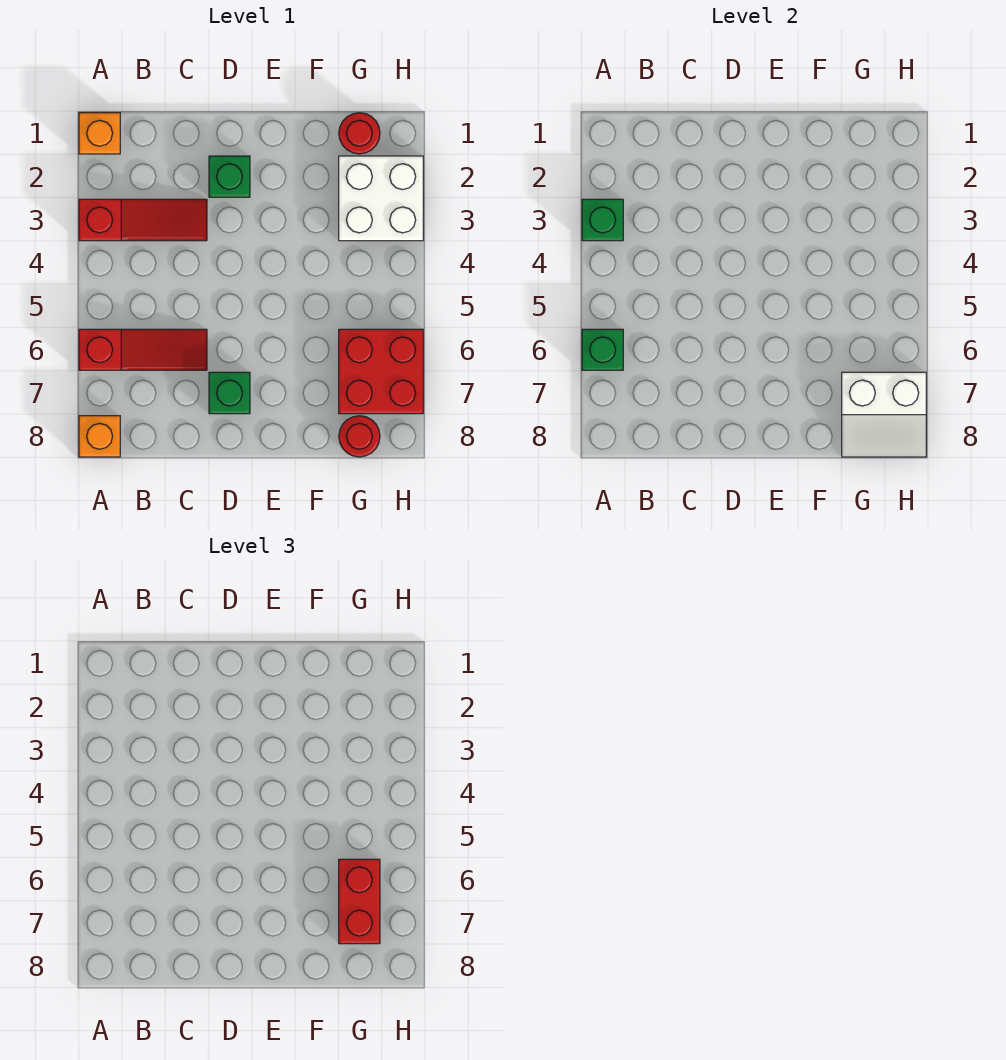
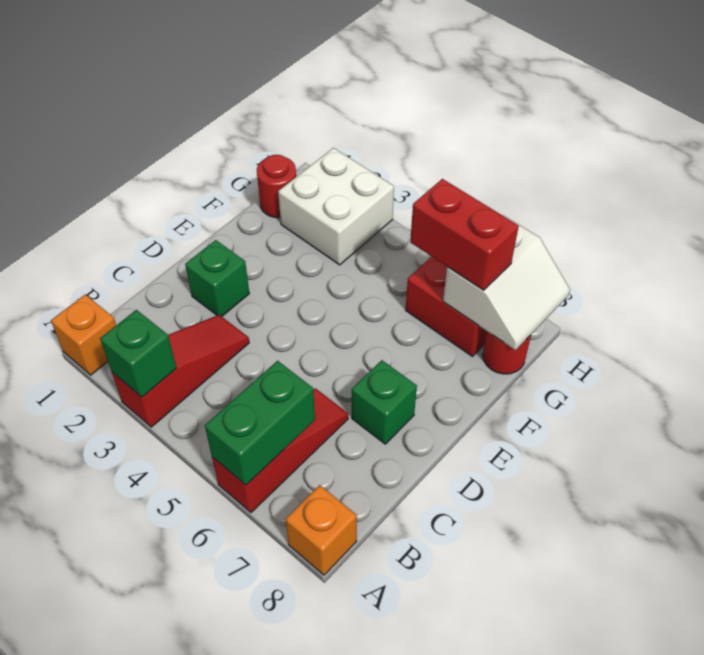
green brick A6 level 2 -> green brick A6:B6 level 2

